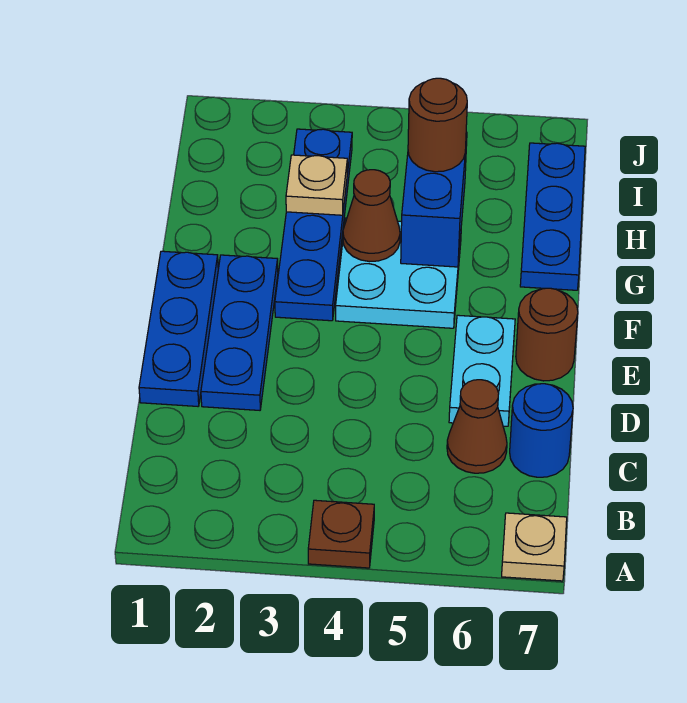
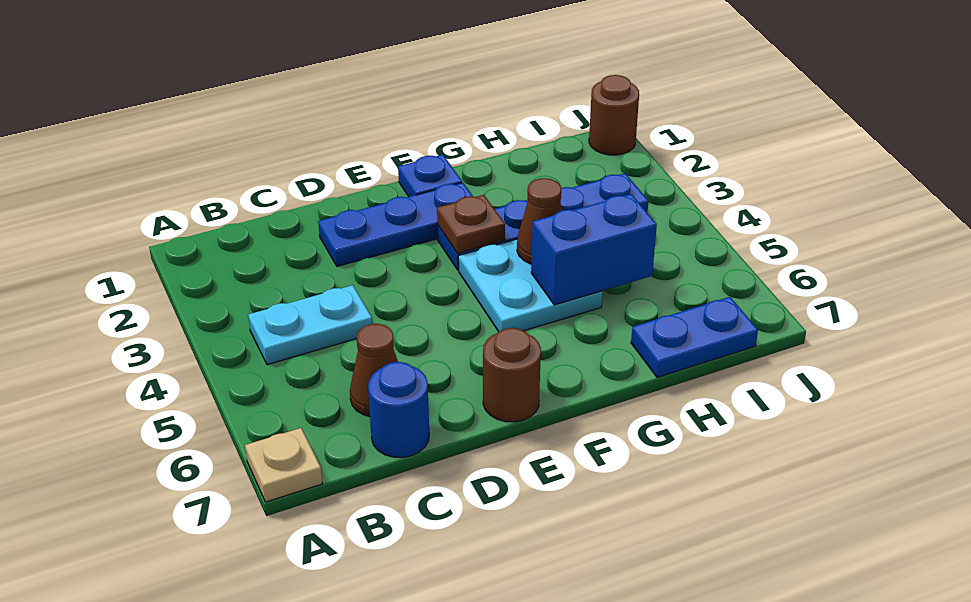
brown plate A4 level 1 -> brown plate F3 level 2
blue plate D1:F1 level 1 -> blue plate F1 level 1
cyan plate D6:E6 level 1 -> cyan plate B4:C4 level 1
blue plate G7:I7 level 1 -> blue plate H7:I7 level 1
tan plate H3 level 2 -> none
brown round brick H5 level 3 -> brown round brick J1 level 1

